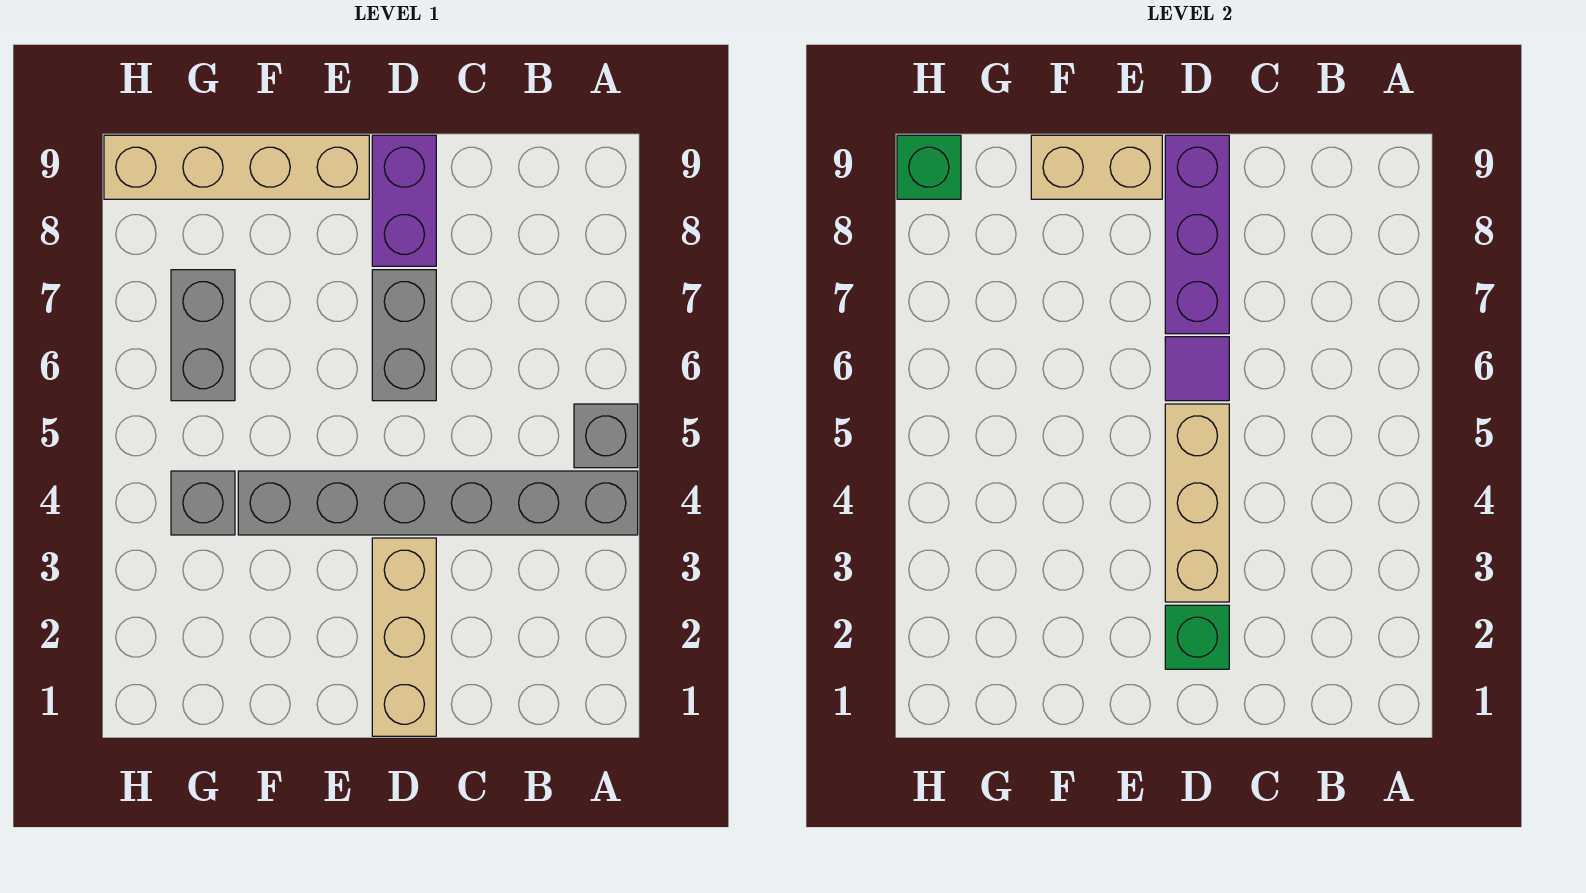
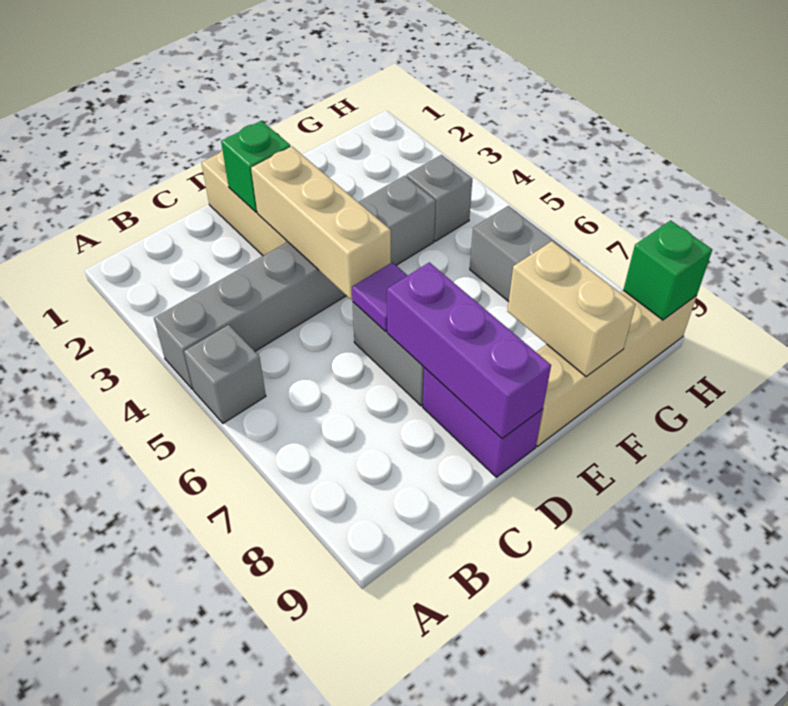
tan brick E9:F9 level 2 -> tan brick F8:F9 level 2

